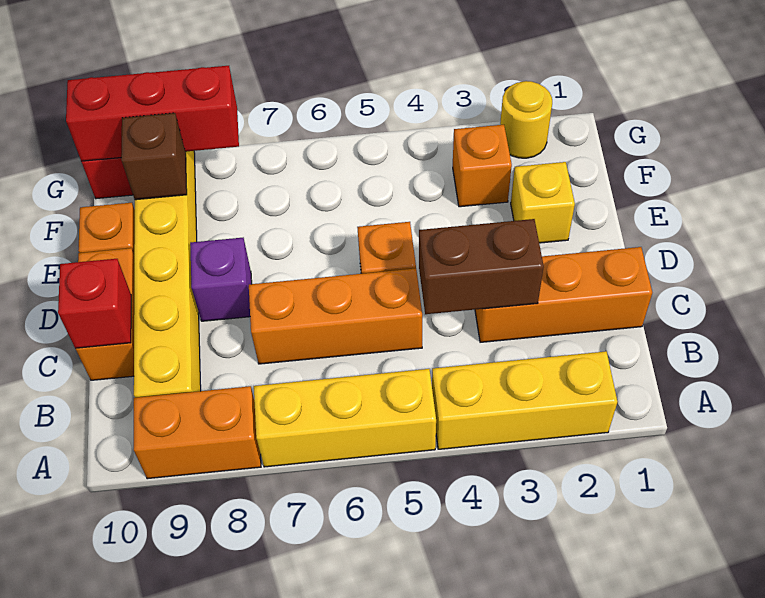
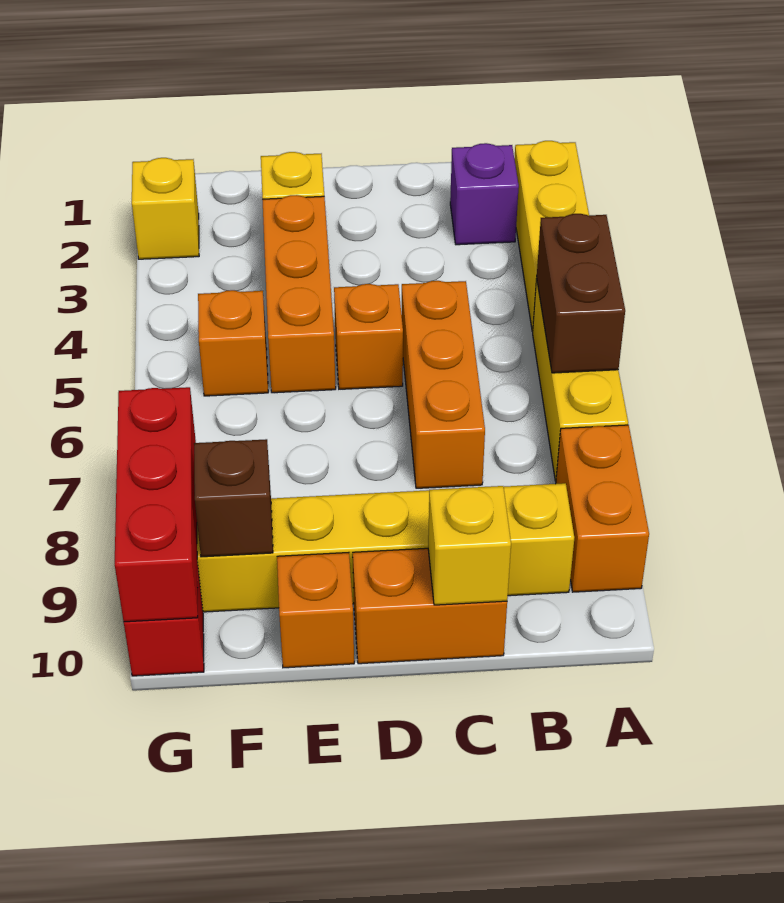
orange brick C1:C3 level 1 -> orange brick E3:E5 level 1
brown brick C3:C4 level 2 -> brown brick A5:A6 level 2
red brick C10 level 2 -> yellow brick C10 level 2
purple brick D8 level 1 -> purple brick B2 level 1
orange brick F3 level 1 -> orange brick F5 level 1
yellow round brick G2 level 1 -> yellow brick G2 level 1

